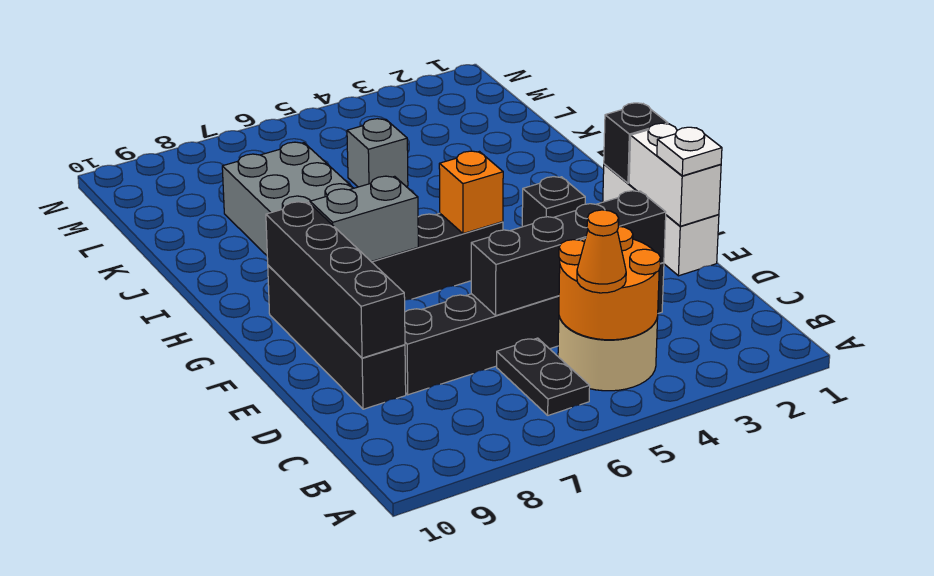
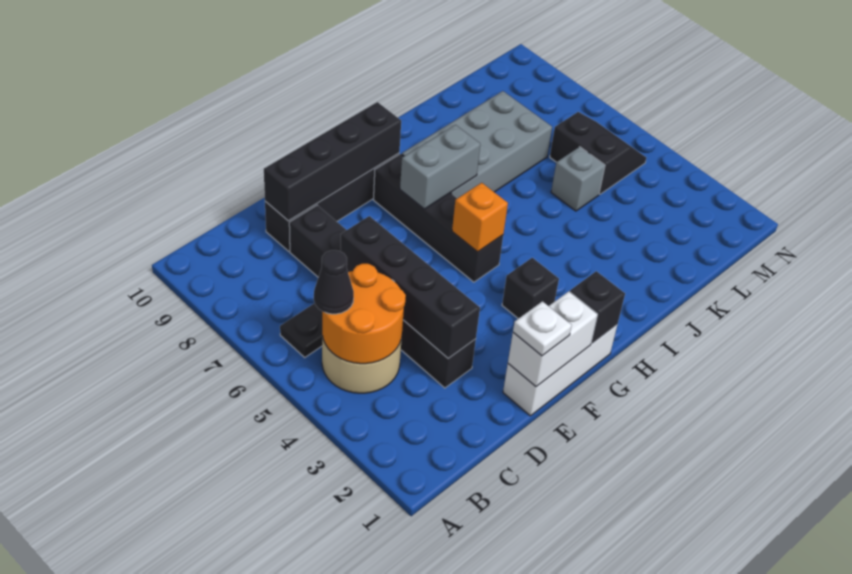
orange cone B5 level 3 -> black cone B5 level 3
grey brick G7:G8 level 2 -> grey brick G7:H7 level 2
none -> black slope L5:M6 level 1 top L

